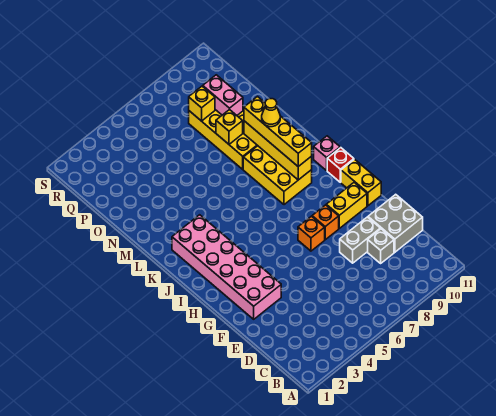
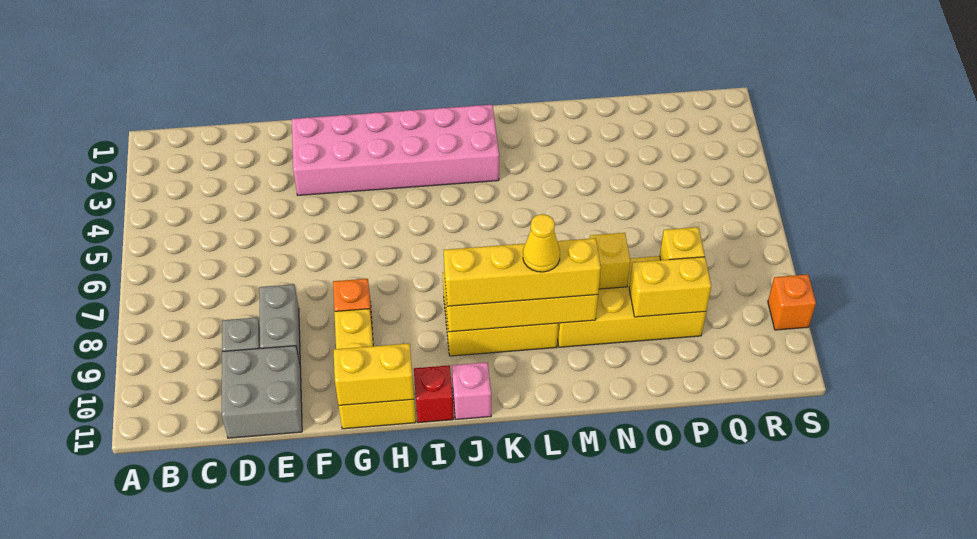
orange brick G7 level 1 -> orange brick S9 level 1
none -> yellow brick G11:H11 level 2
pink brick O9:P9 level 2 -> yellow brick O9:P9 level 2

